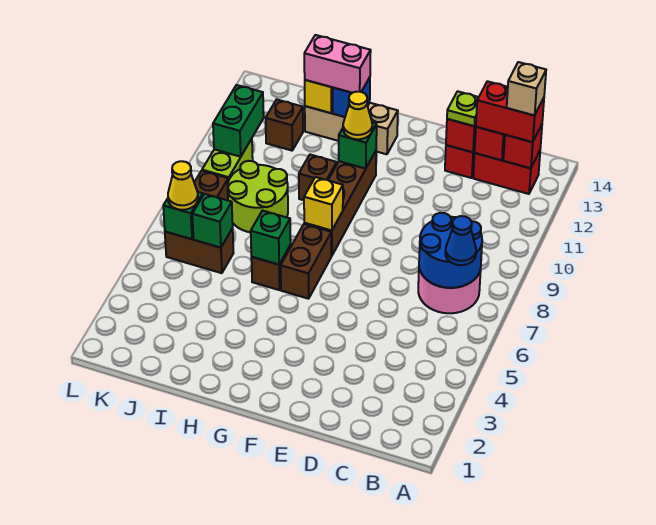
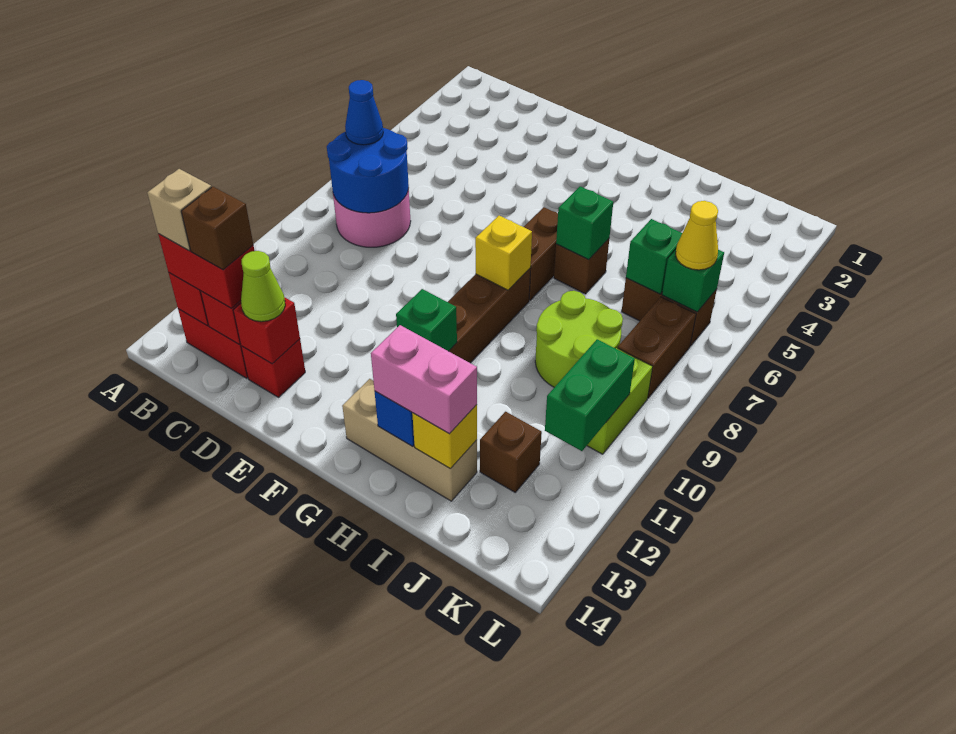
lime plate D13 level 3 -> lime cone D13 level 3
yellow cone G11 level 3 -> none
brown brick H10 level 1 -> brown brick C13 level 4

